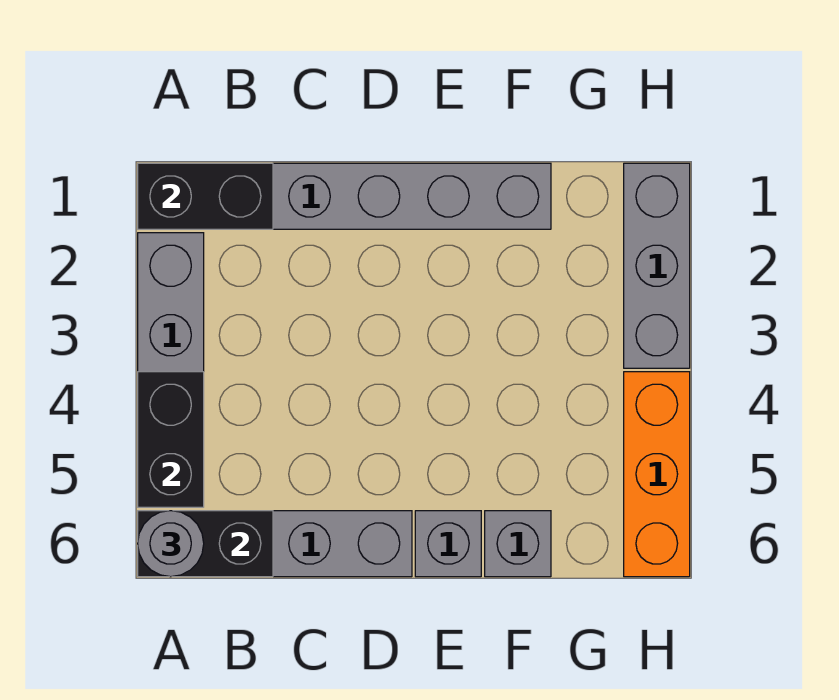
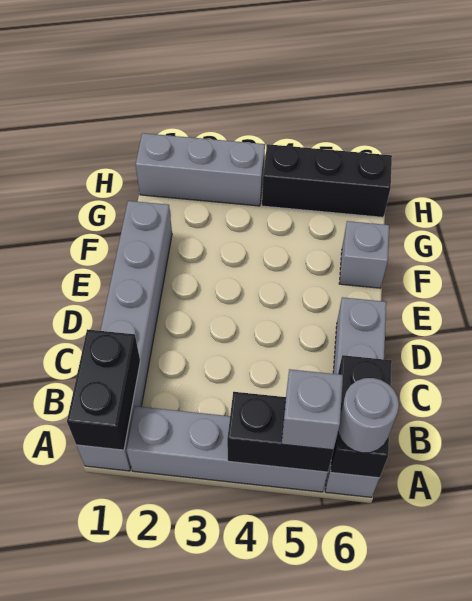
grey brick E6 level 1 -> grey brick A5 level 3
orange brick H4:H6 level 1 -> black brick H4:H6 level 1

